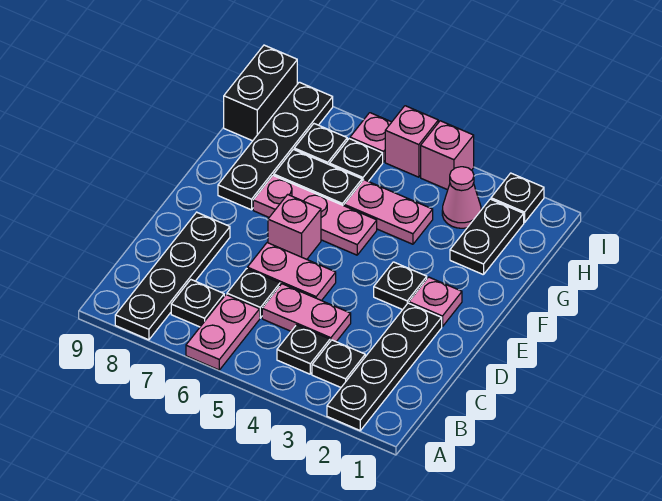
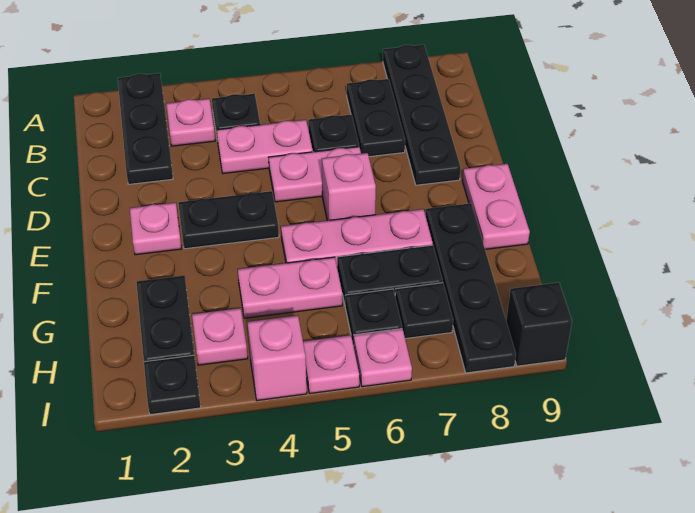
black plate A2:D2 level 1 -> black plate A2:C2 level 1
pink plate A6:B6 level 1 -> pink plate E9:F9 level 1
black plate B3 level 1 -> pink plate B3 level 1
black plate B7 level 1 -> black plate B7:C7 level 1
black plate E3 level 1 -> black plate E3:E4 level 1
pink cone H3 level 1 -> pink plate H3 level 1
black brick H9:I9 level 1 -> black brick I9 level 1
pink brick I5 level 1 -> pink plate I5 level 1

